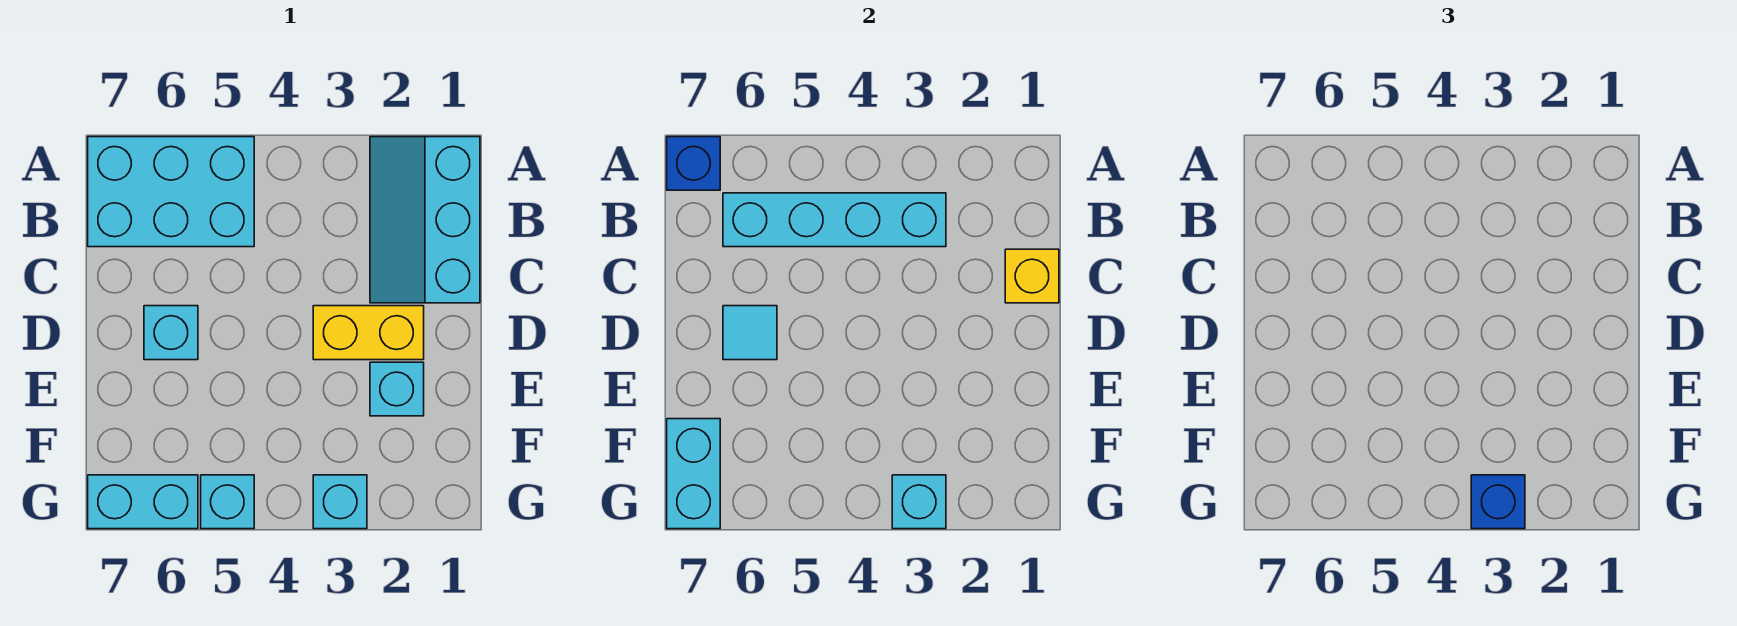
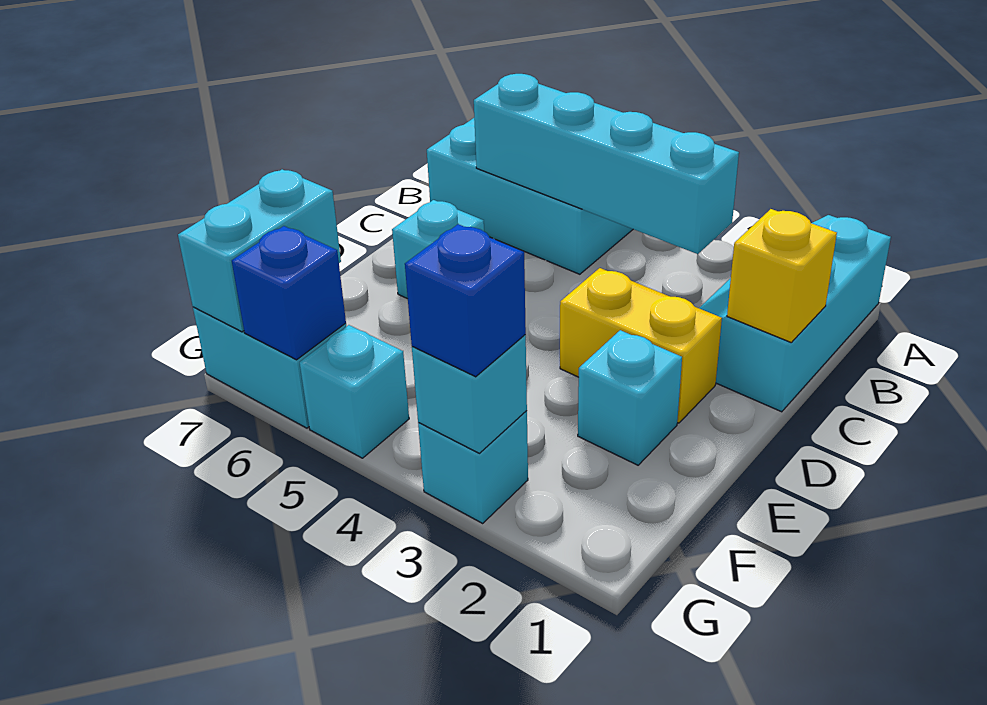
blue brick A7 level 2 -> blue brick G6 level 2
cyan tile D6 level 2 -> none

